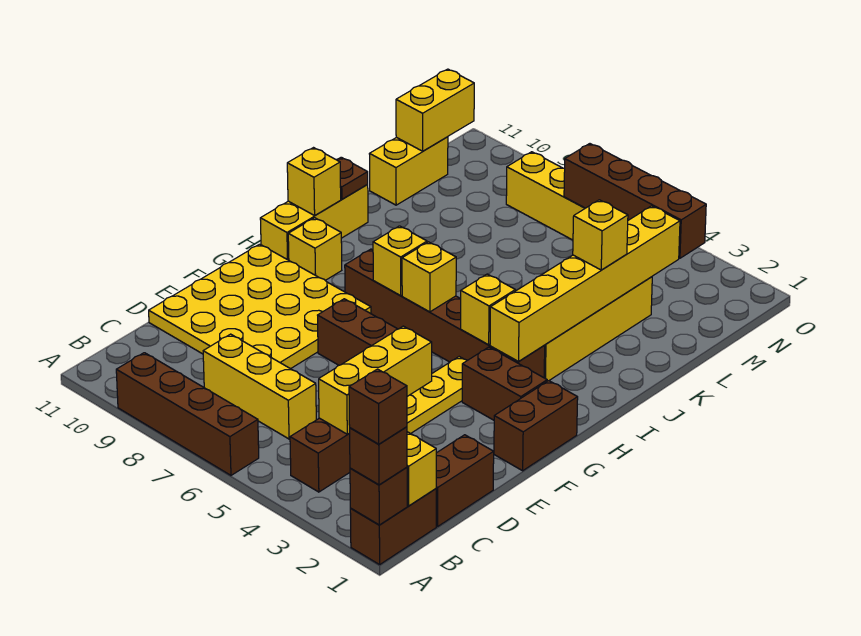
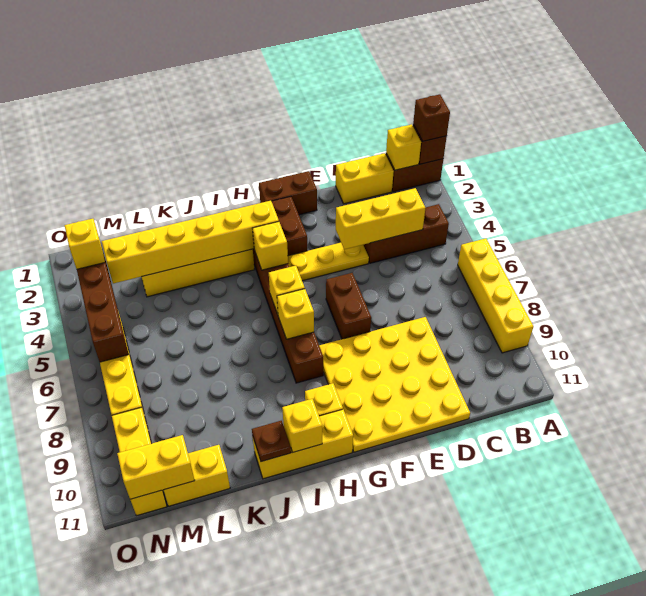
brown brick A1 level 4 -> none
brown brick A6:A9 level 1 -> yellow brick A6:A9 level 1
brown brick C1:D1 level 1 -> yellow brick C1:D1 level 1
yellow brick C6:C8 level 1 -> yellow brick N9:N11 level 1
yellow brick K3 level 3 -> yellow brick N3 level 3

